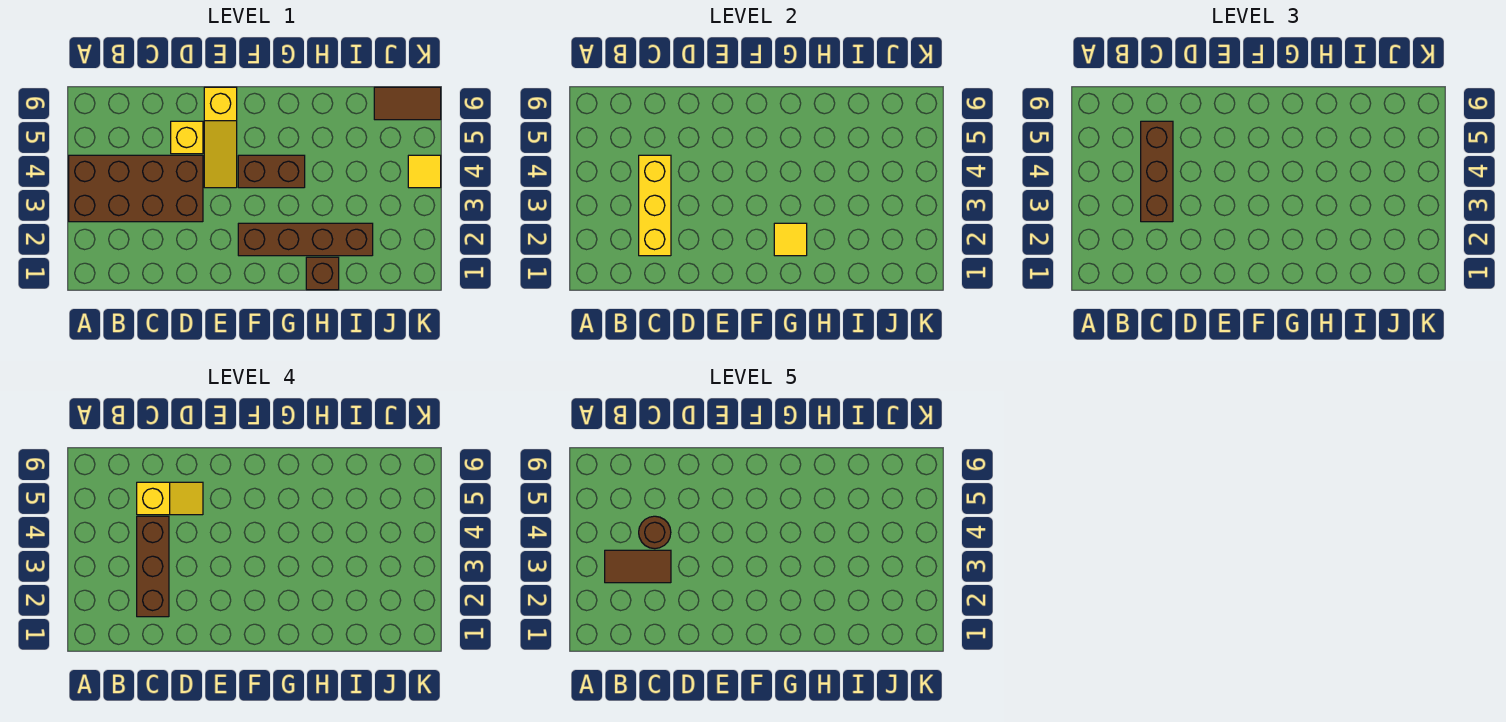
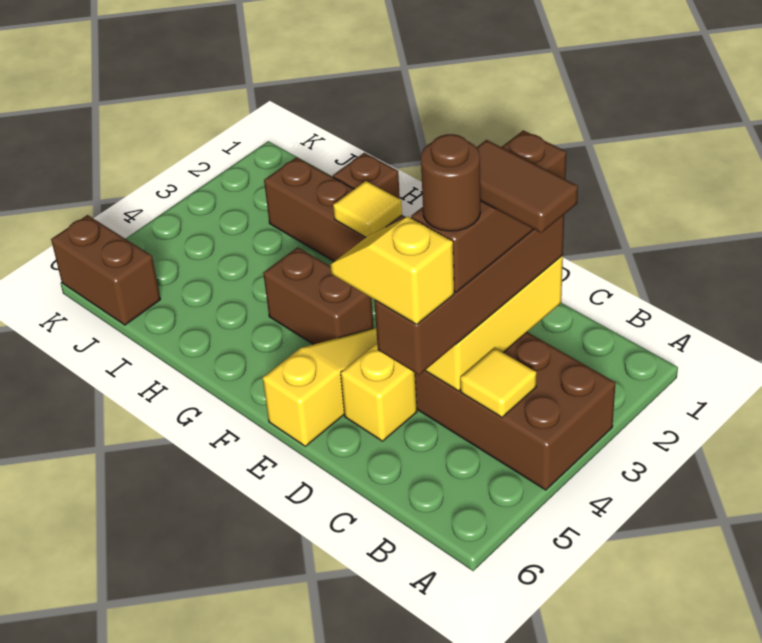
brown brick C3:C5 level 3 -> brown brick C2:C5 level 3
brown tile J6:K6 level 1 -> brown brick J6:K6 level 1
yellow tile K4 level 1 -> yellow tile B4 level 2

